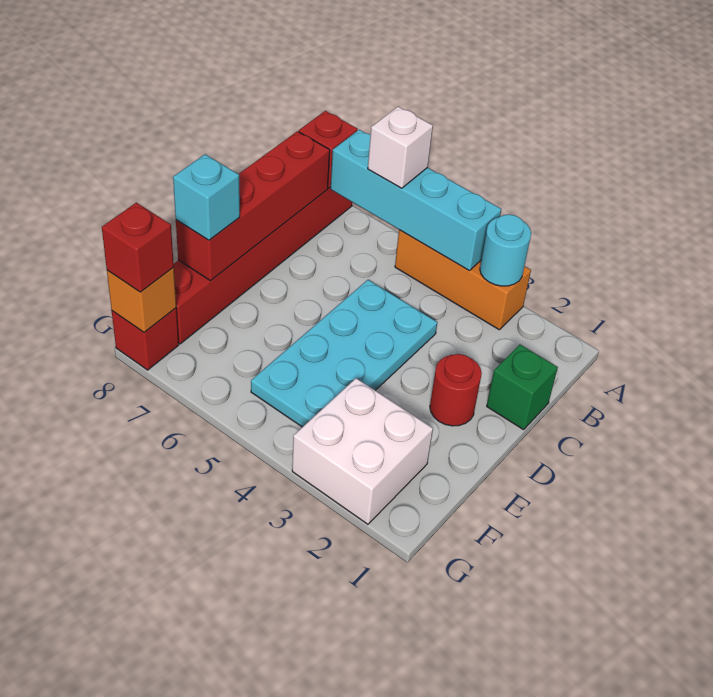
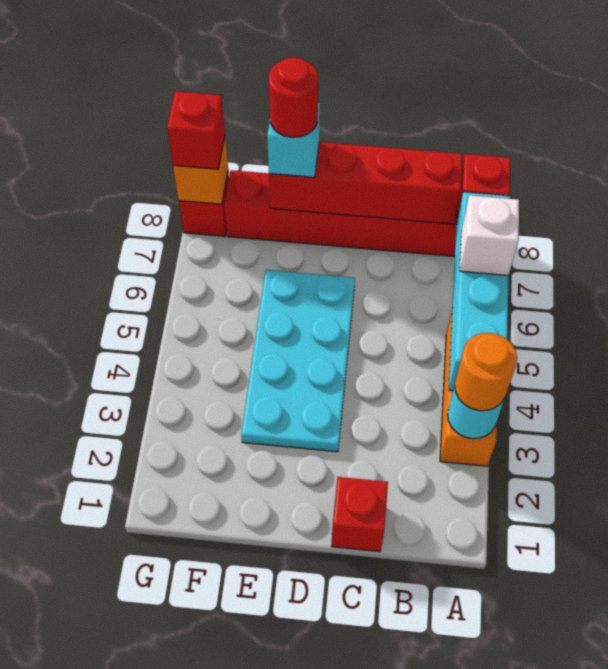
none -> orange round brick A3 level 3
green brick C1 level 1 -> red brick C1 level 1
cyan plate C4:F5 level 1 -> cyan plate D3:E6 level 1
red round brick D2 level 1 -> red round brick E8 level 4
white brick F2:G3 level 1 -> none

